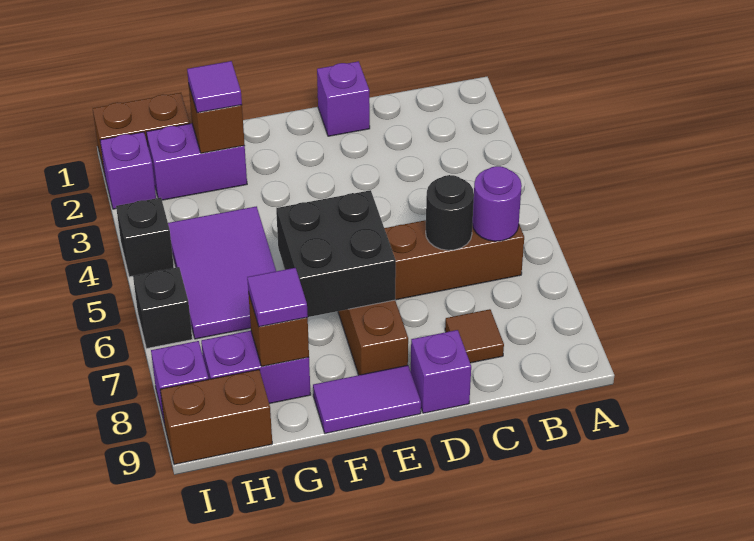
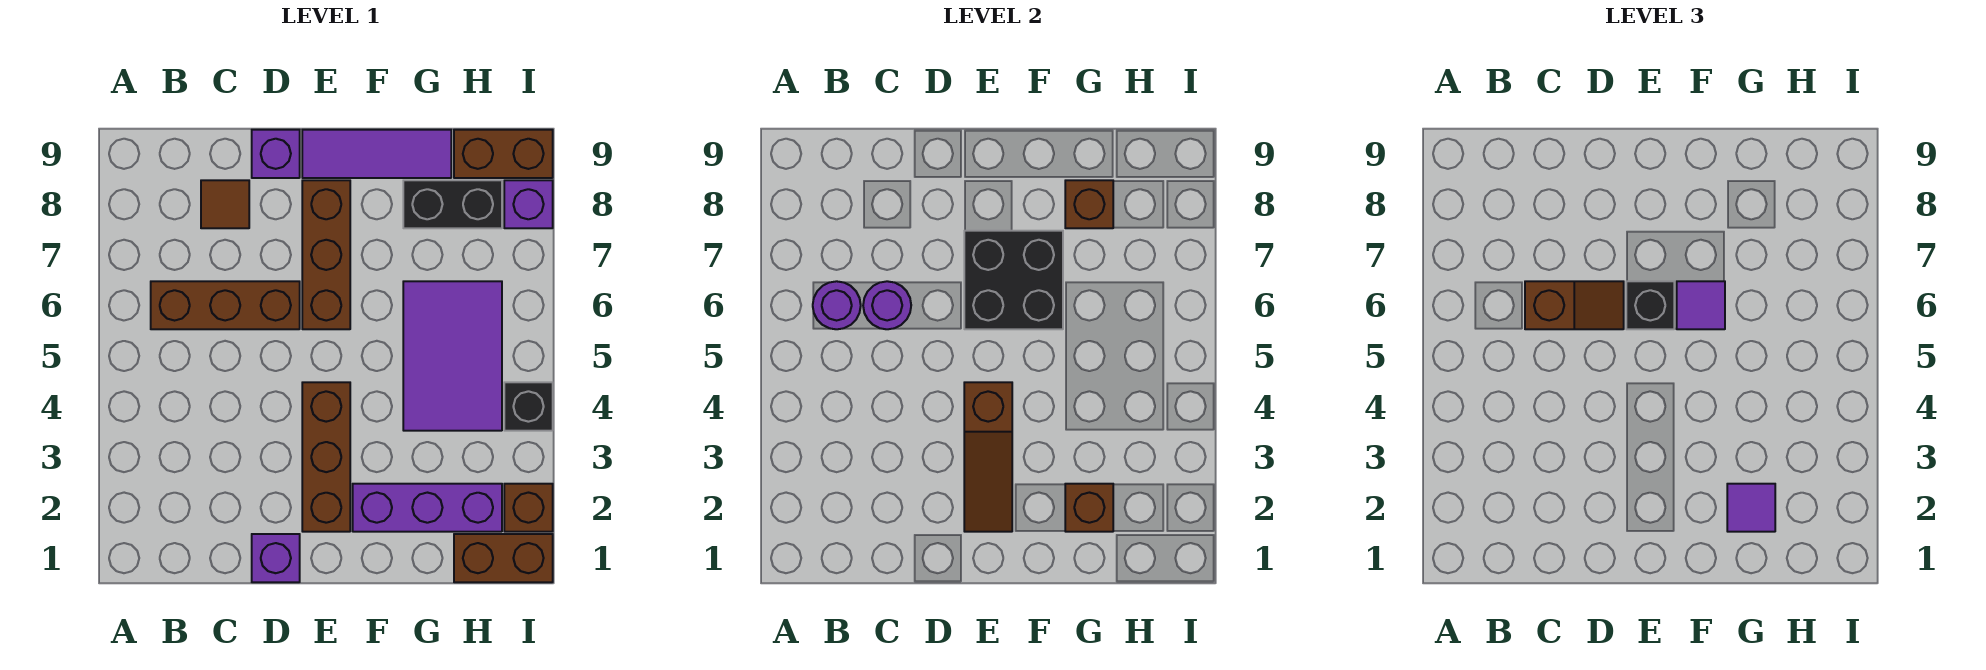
black round brick C6 level 2 -> purple round brick C6 level 2
none -> brown slope C6:D6 level 3 top C
none -> brown brick E2:E4 level 1
none -> brown slope E2:E4 level 2 top 4
purple tile E9:F9 level 1 -> purple tile E9:G9 level 1
purple brick G2:H2 level 1 -> purple brick F2:H2 level 1
purple brick G8:H8 level 1 -> black brick G8:H8 level 1
purple tile G8 level 3 -> purple tile F6 level 3
purple brick I2 level 1 -> brown brick I2 level 1
black brick I6 level 1 -> black brick E6 level 3

